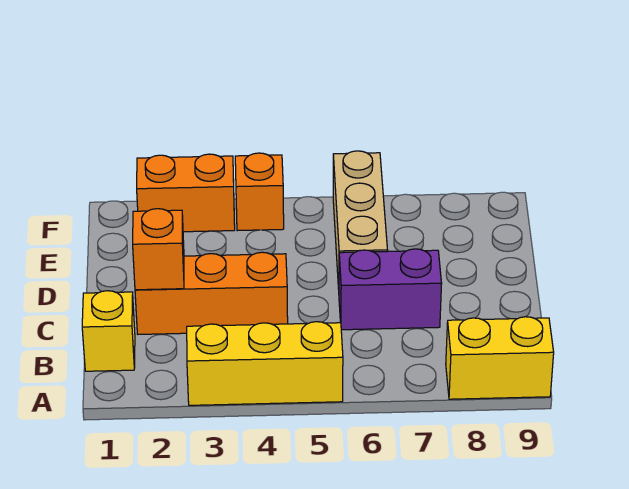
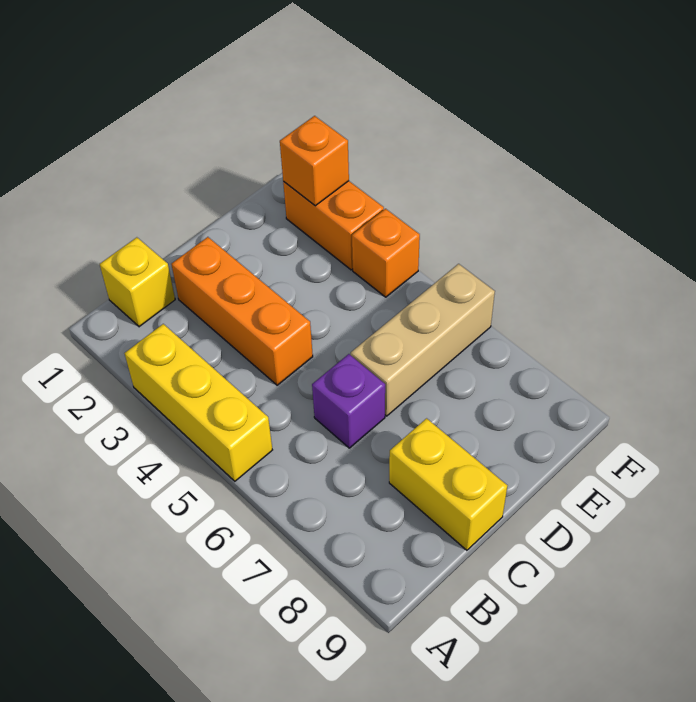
yellow brick A8:A9 level 1 -> yellow brick C8:C9 level 1
orange brick C2 level 2 -> orange brick F2 level 2
purple brick C6:C7 level 1 -> purple brick C6 level 1

